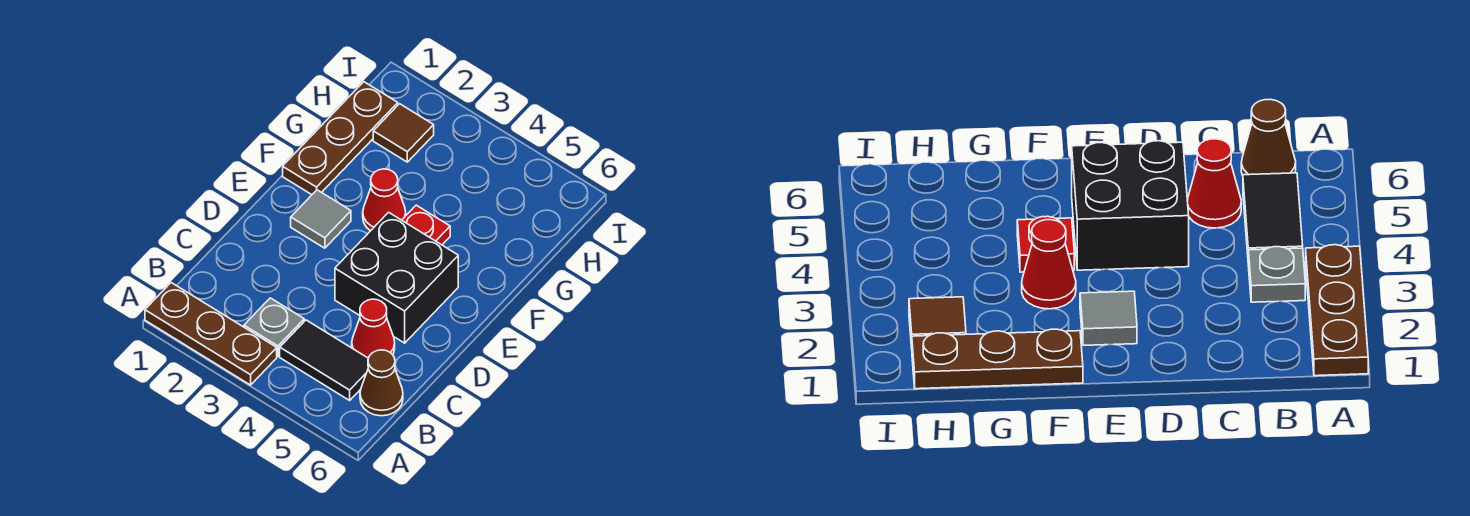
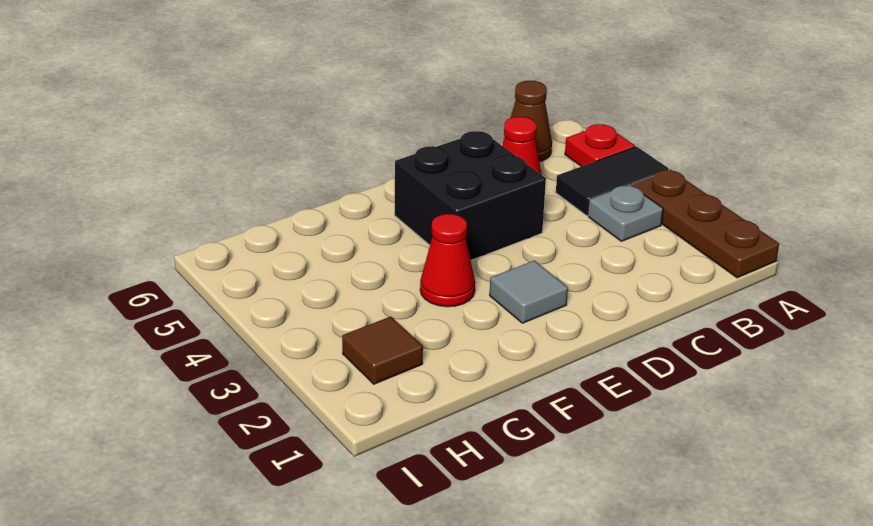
black tile B4:B5 level 1 -> black tile A4:B4 level 1
brown plate F1:H1 level 1 -> none
red plate F4 level 1 -> red plate A5 level 1

